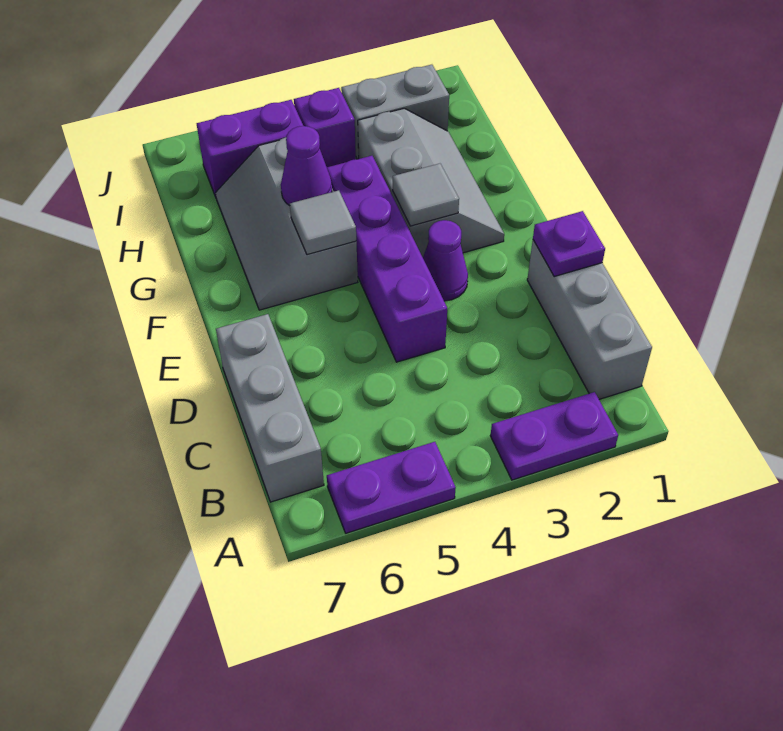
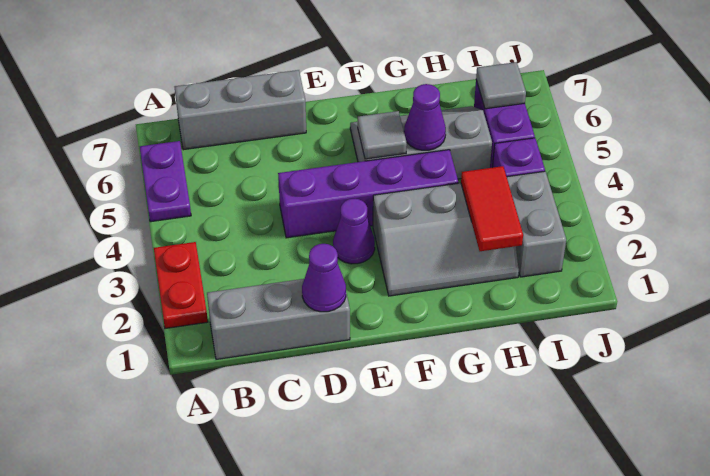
purple plate A2:A3 level 1 -> red plate A2:A3 level 1
purple plate D1 level 2 -> purple cone D1 level 2
grey tile F3 level 2 -> grey tile I6 level 2
none -> red tile H2:H3 level 2

